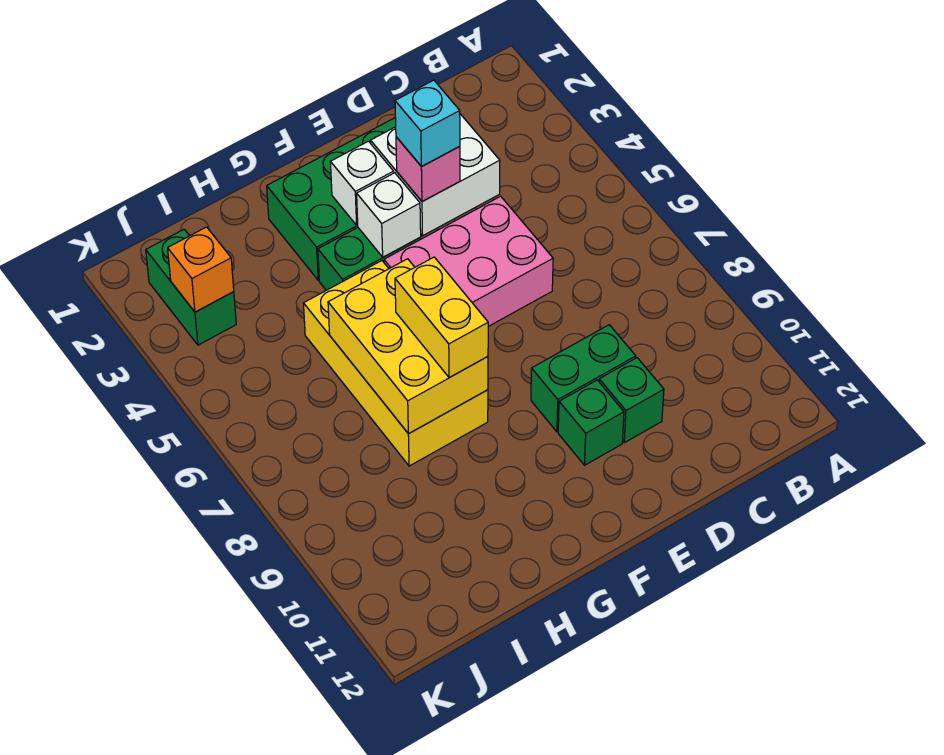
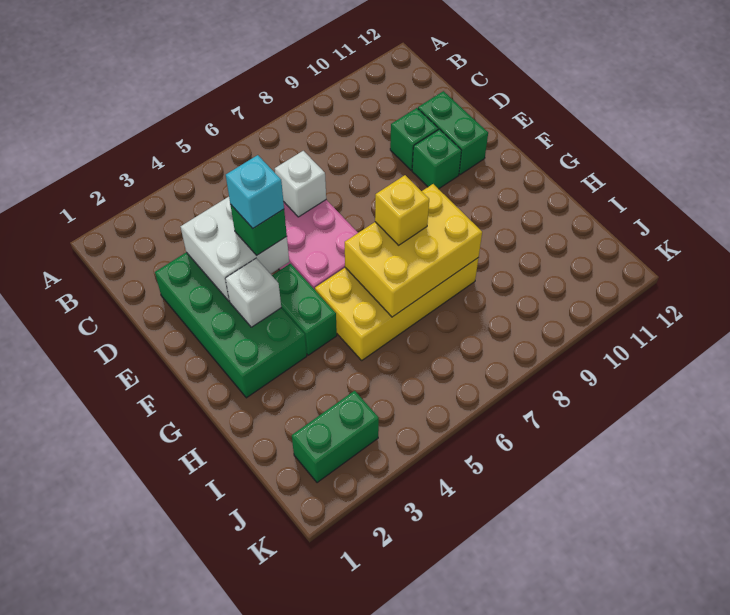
green brick D9:E9 level 1 -> green brick D11:E11 level 1
pink brick E4 level 3 -> green brick E4 level 3
white brick F4 level 2 -> white brick D6 level 2
yellow brick G7:G8 level 3 -> yellow brick G7 level 3
orange brick J3 level 2 -> none

